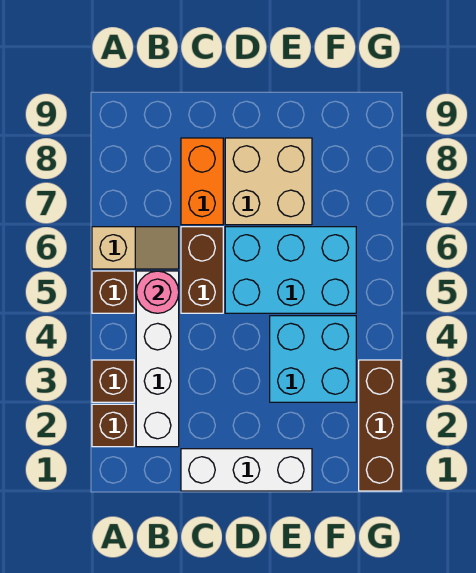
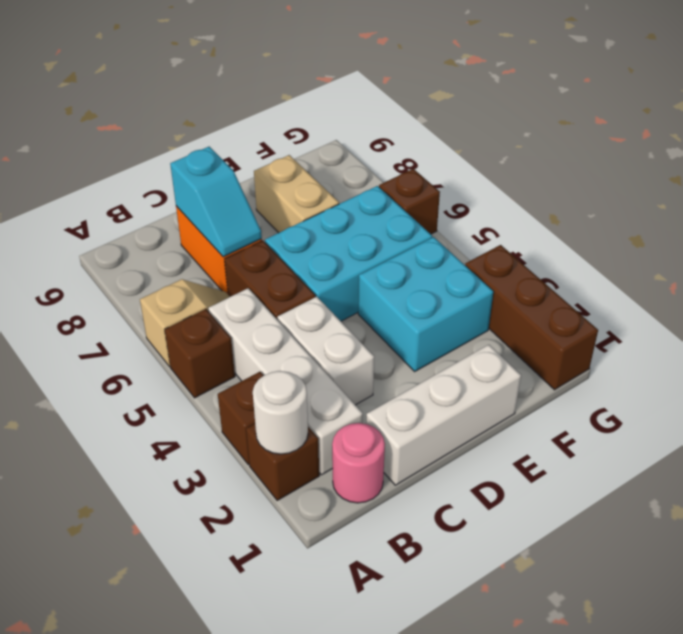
none -> white round brick A2 level 2
pink round brick B5 level 2 -> pink round brick B1 level 1
none -> white brick C3:C4 level 1
none -> cyan slope C7:C8 level 2 top 8
tan brick D7:E8 level 1 -> tan brick E7:E8 level 1
none -> brown brick G6 level 1

